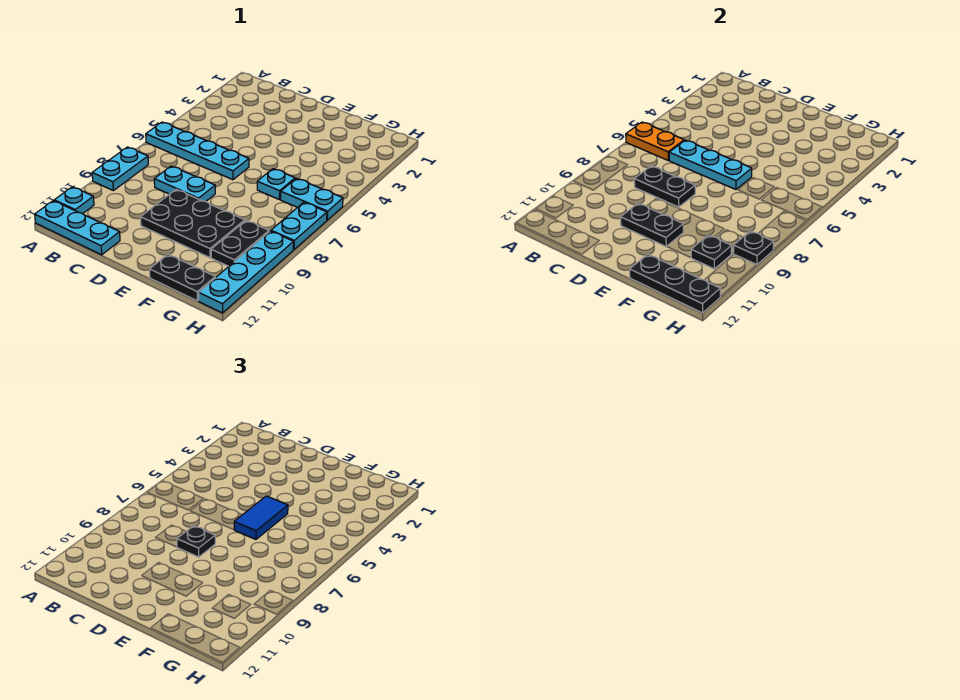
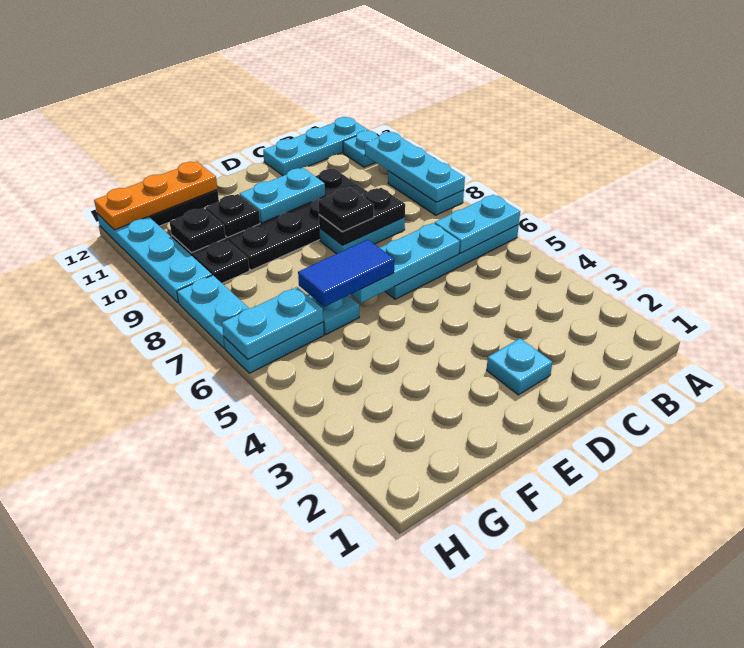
orange plate A6:B6 level 2 -> cyan plate A6:B6 level 2
none -> cyan plate A8:A10 level 2
none -> cyan plate D2 level 1
black plate D9:F10 level 1 -> black plate C9:F10 level 1
black plate D10:E10 level 2 -> cyan plate D10:E10 level 2
blue tile E5:E6 level 3 -> blue tile E6:F6 level 3
black plate F12:H12 level 2 -> orange plate F12:H12 level 2
none -> cyan plate G6:H6 level 2
black plate H9 level 2 -> black plate F10 level 2

